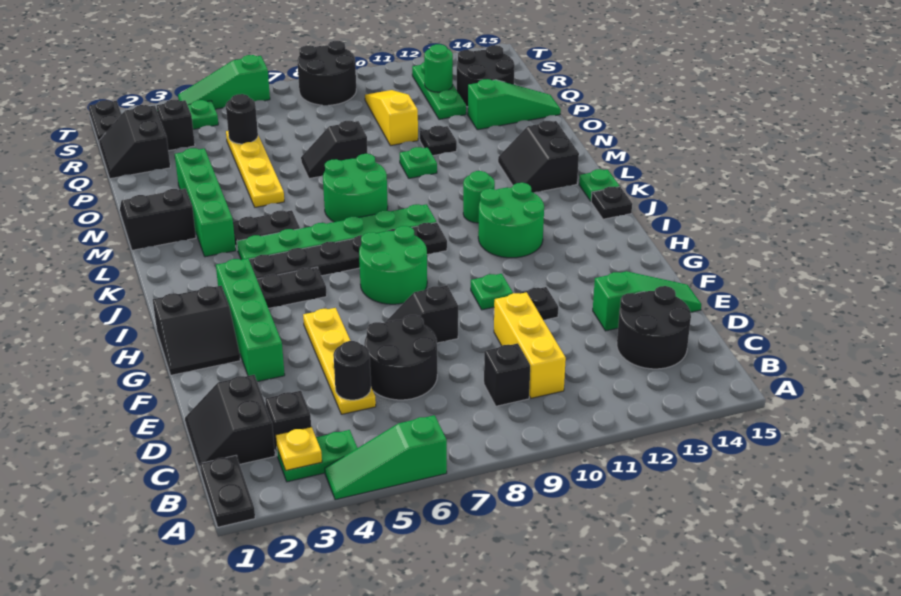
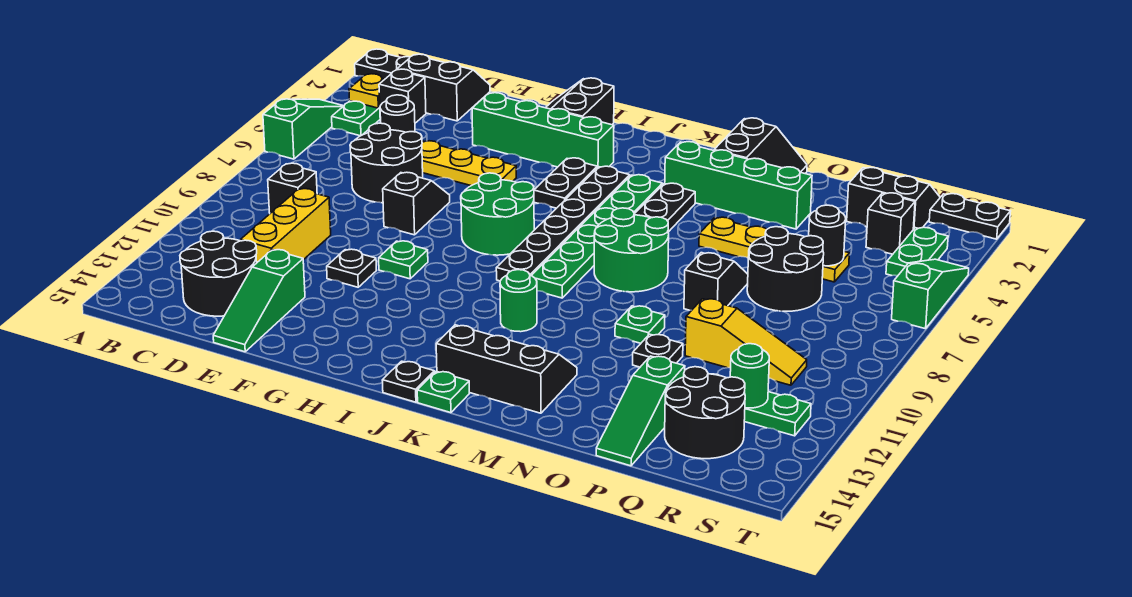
yellow brick C10:E10 level 1 -> yellow brick D10:D12 level 1
green round brick I11:J12 level 1 -> none
black slope L13:M14 level 1 top 14 -> black slope K13:M14 level 1 top 14
black round brick S8:T9 level 1 -> black round brick P6:Q7 level 1

